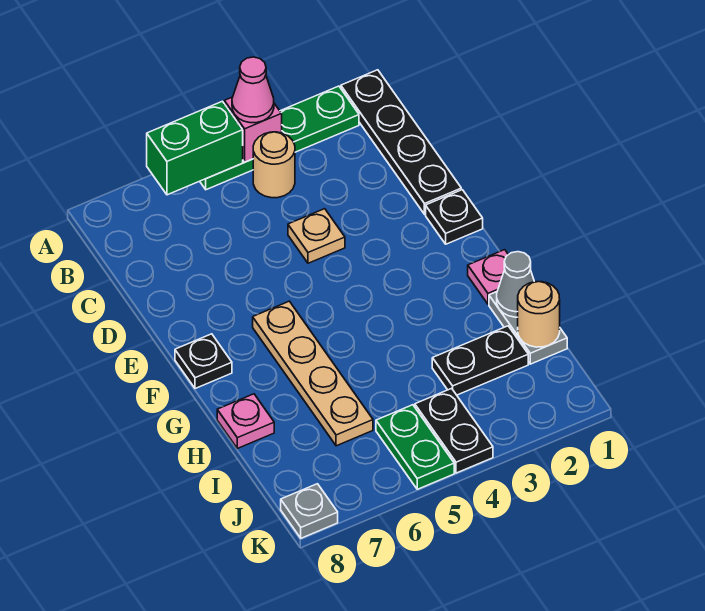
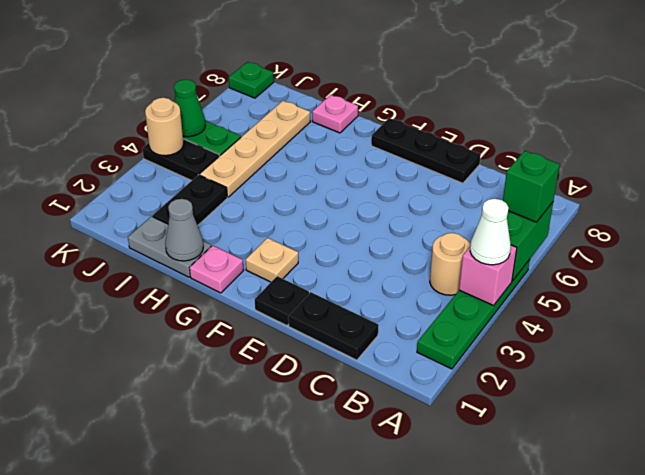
black plate A1:D1 level 1 -> black plate C1:D1 level 1
pink cone A4 level 3 -> white cone A4 level 3
none -> green brick A6 level 3
tan plate D4 level 1 -> tan plate F2 level 1
tan plate F6:I6 level 1 -> tan plate I4:I7 level 1
black plate F8 level 1 -> black plate D8:F8 level 1
tan round brick I1 level 2 -> tan round brick K4 level 2
none -> green cone K5 level 2
grey plate K8 level 1 -> green plate K8 level 1

